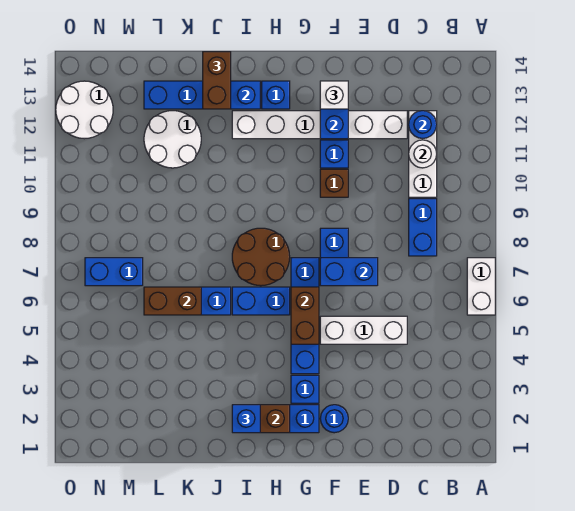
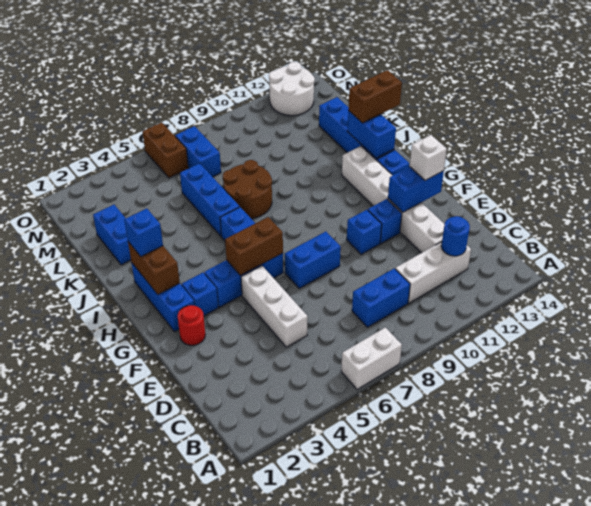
white round brick C11 level 2 -> none
blue brick E7:F7 level 2 -> blue brick K2:L2 level 1
blue round brick F2 level 1 -> red round brick F2 level 1
brown brick F10 level 1 -> blue brick F10 level 1
blue brick G4:G7 level 1 -> blue brick G4:G6 level 1
brown round brick H7:I8 level 1 -> brown round brick J7:K8 level 1
brown brick K6:L6 level 2 -> brown brick N6:O6 level 1
white round brick K11:L12 level 1 -> none

